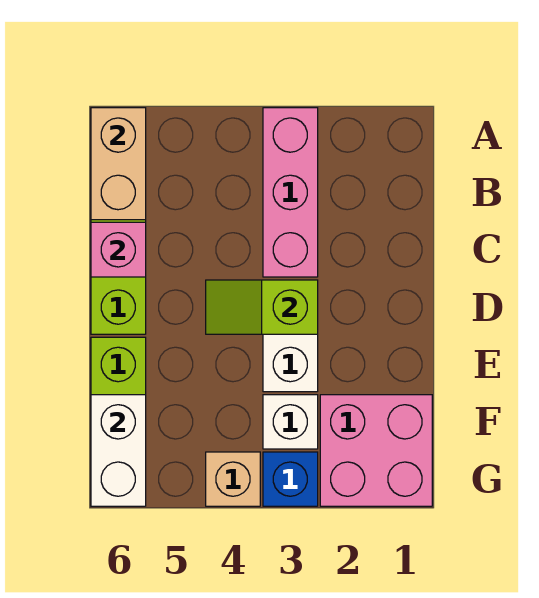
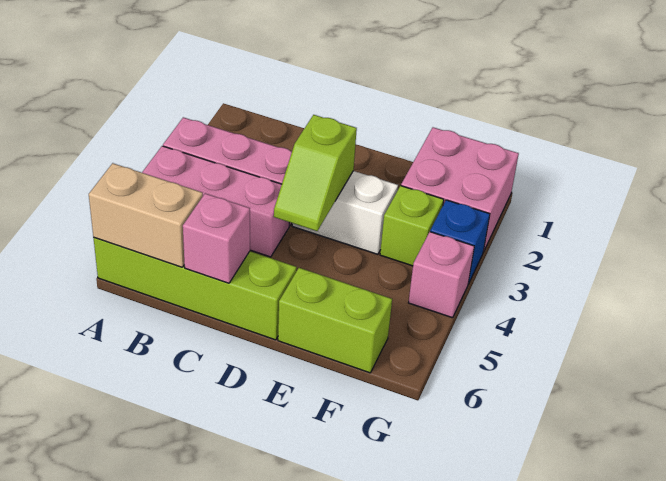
none -> pink brick A4:C4 level 1
white brick F3 level 1 -> lime brick F3 level 1
white brick F6:G6 level 2 -> none
tan brick G4 level 1 -> pink brick G4 level 1

